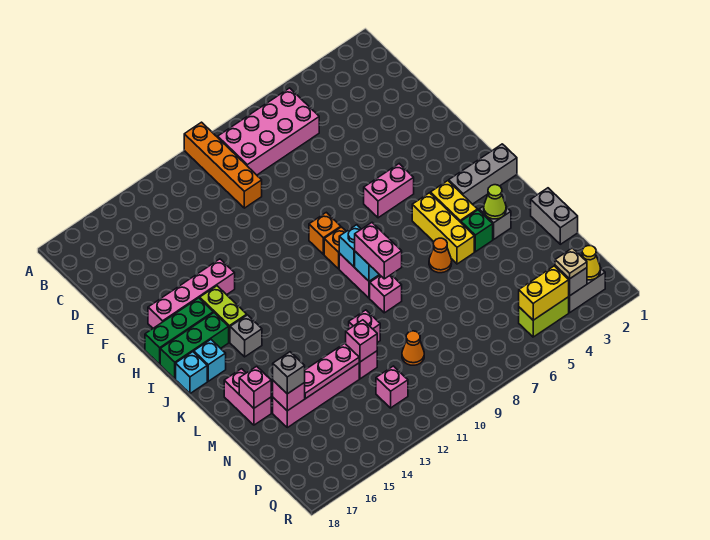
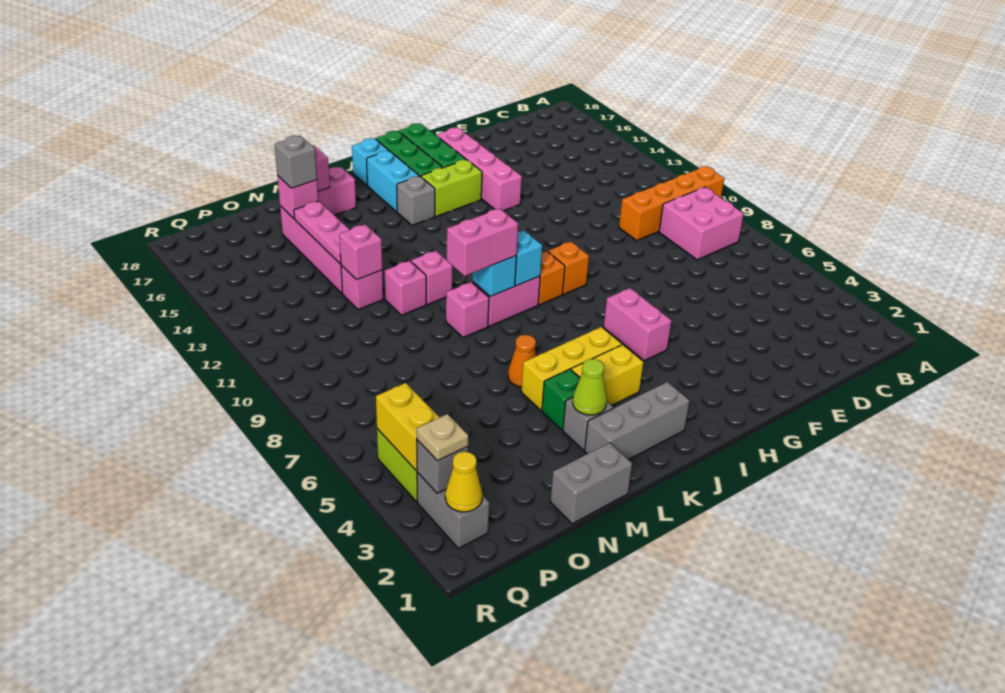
pink brick B6:C9 level 1 -> pink brick B8:C9 level 1
grey brick J1:J3 level 1 -> grey brick J2:L2 level 1
cyan brick J17 level 1 -> cyan brick J16:J17 level 1
orange cone O10 level 1 -> none
pink brick P12 level 1 -> pink brick L11 level 1

